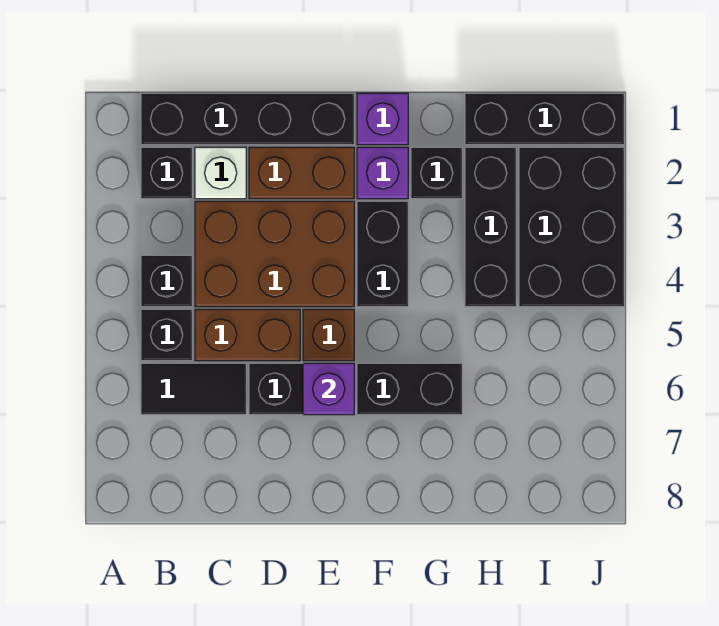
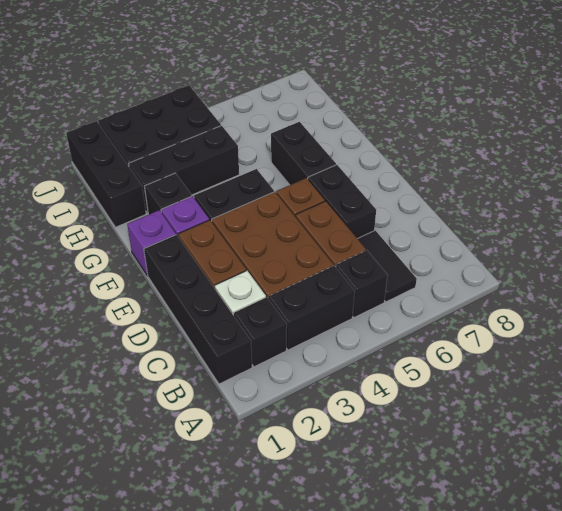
black brick B4 level 1 -> black brick B3:B4 level 1
purple brick E6 level 2 -> none

